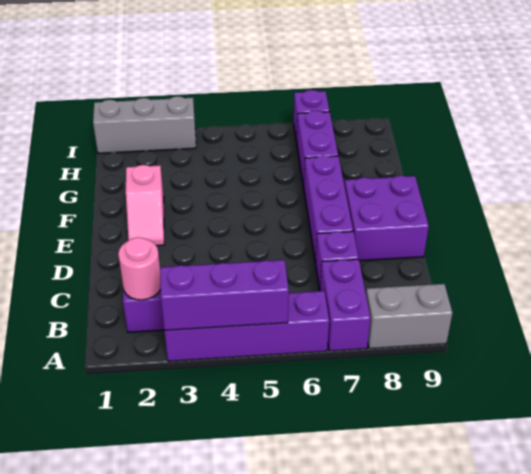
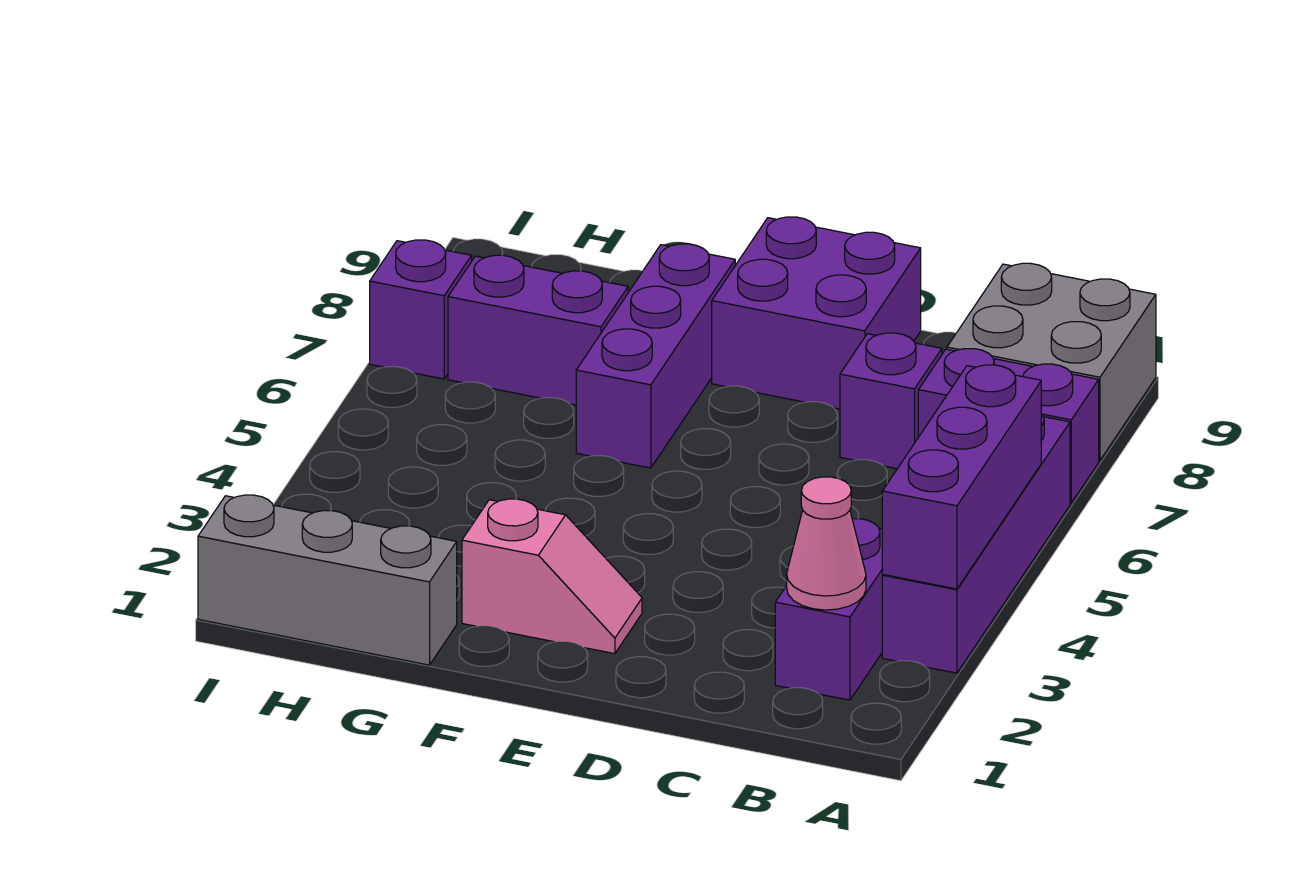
grey brick A8:A9 level 1 -> grey brick A8:B9 level 1
pink round brick B2 level 2 -> pink cone B2 level 2
purple brick D7:F7 level 1 -> purple brick F6:F8 level 1
grey brick I1:I3 level 1 -> grey brick G1:I1 level 1

